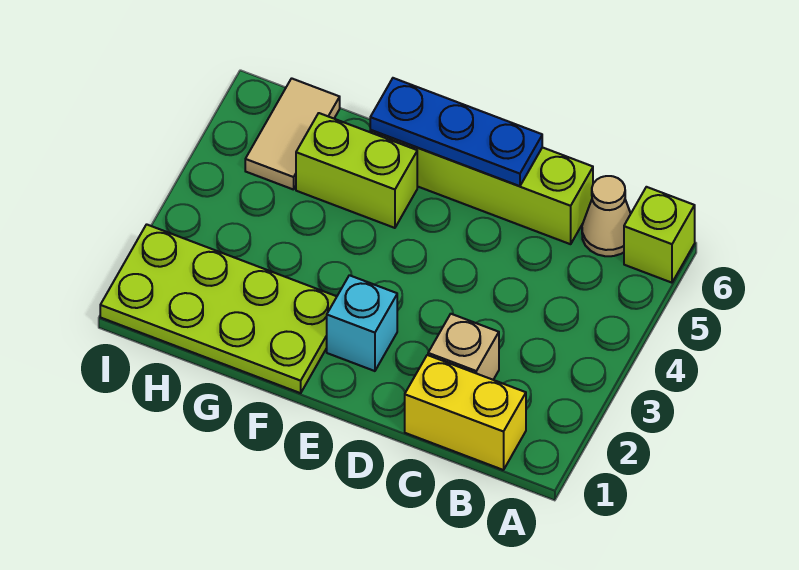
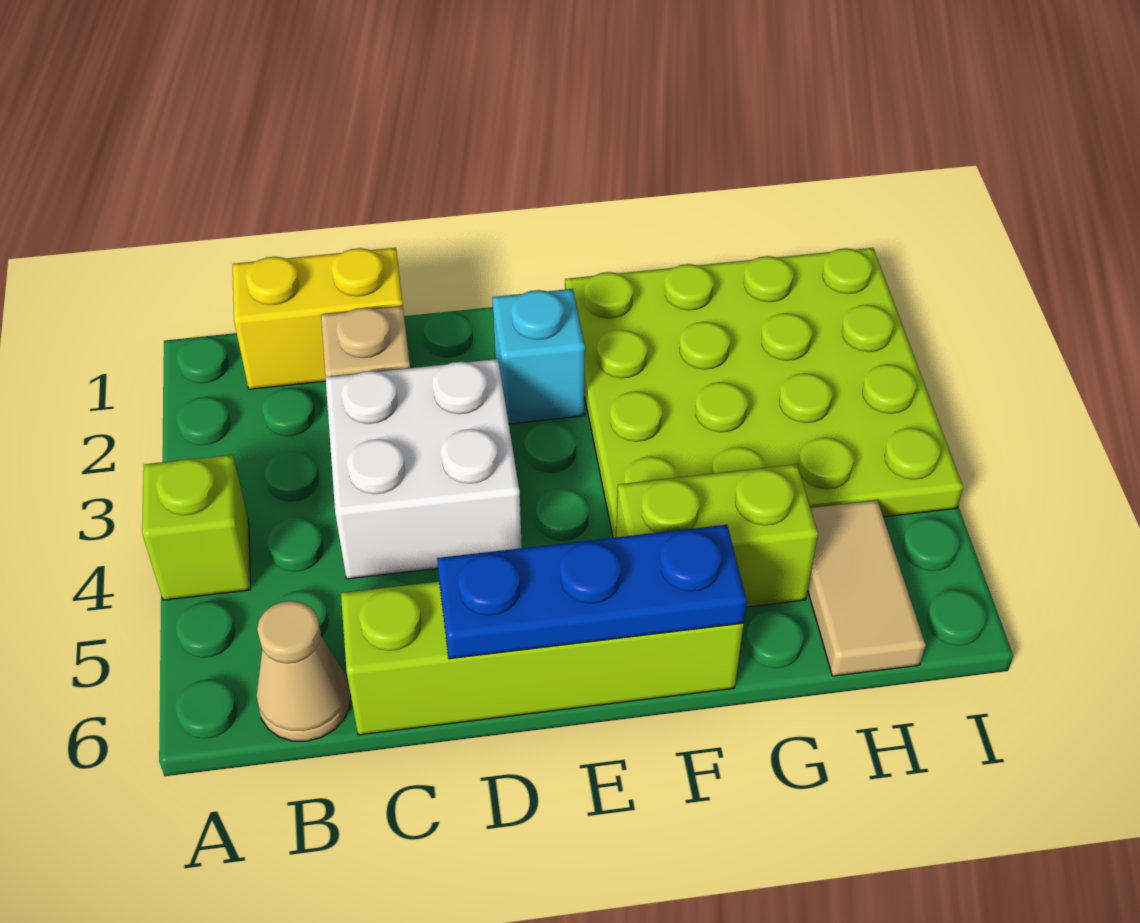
lime brick A6 level 1 -> lime brick A4 level 1
none -> white brick C3:D4 level 1
lime plate F1:I2 level 1 -> lime plate F1:I4 level 1

